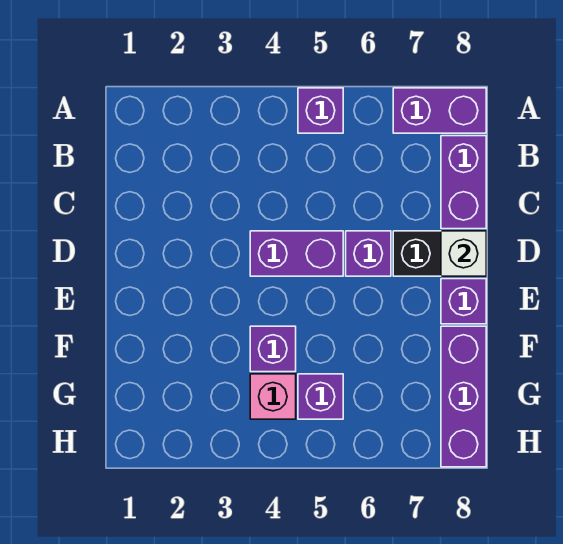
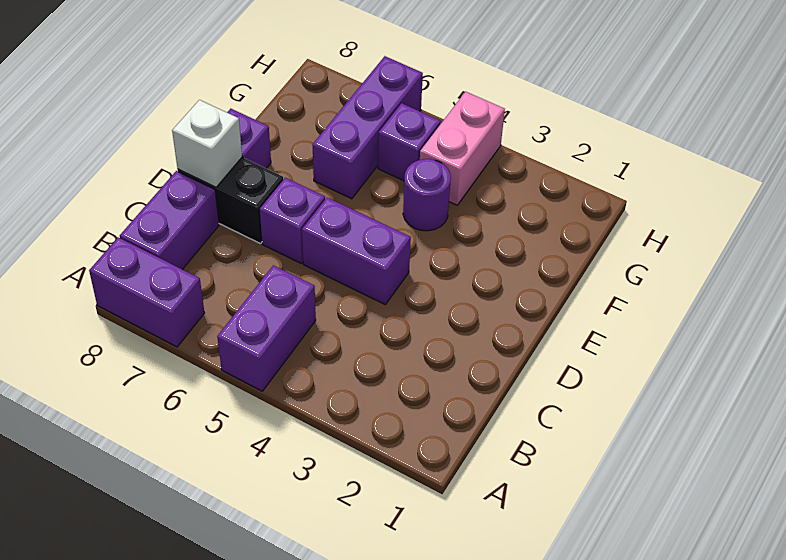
purple brick A5 level 1 -> purple brick A5:B5 level 1
purple brick F4 level 1 -> purple round brick F4 level 1
purple brick F8:H8 level 1 -> purple brick F6:H6 level 1
pink brick G4 level 1 -> pink brick G4:H4 level 1

